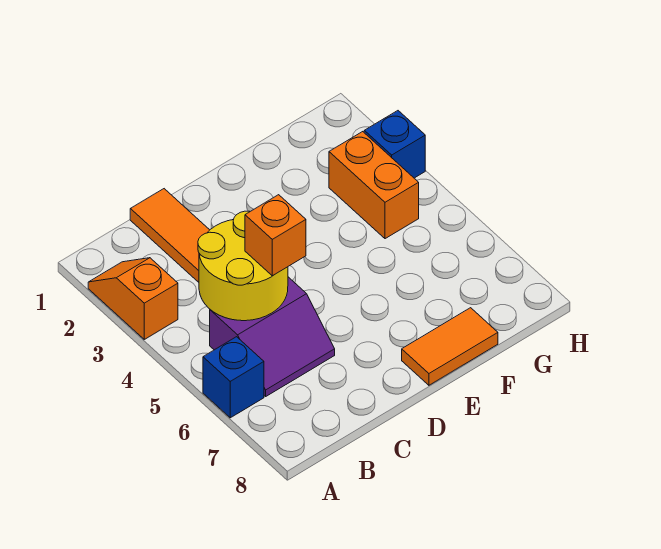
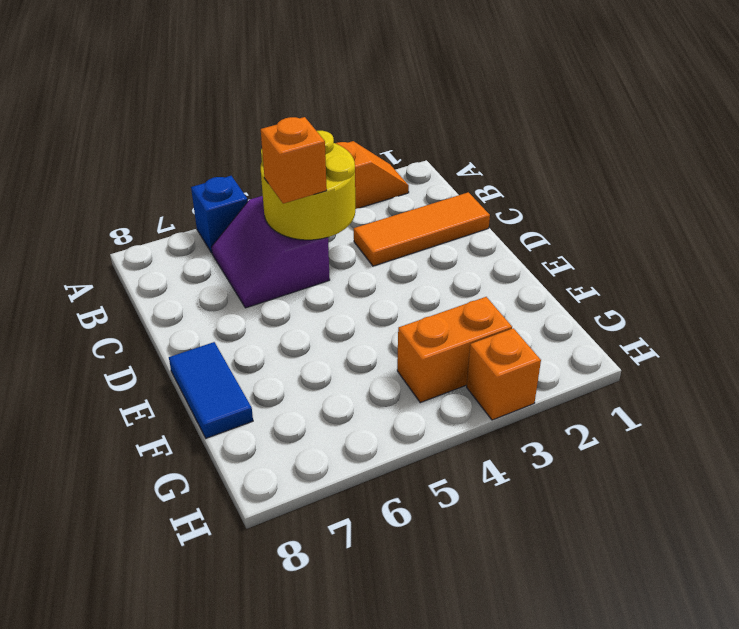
orange tile E8:F8 level 1 -> blue tile E8:F8 level 1
blue brick H3 level 1 -> orange brick H3 level 1

